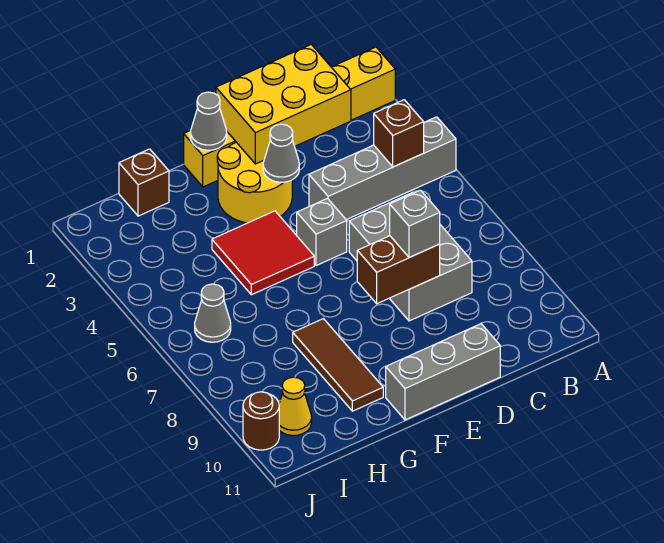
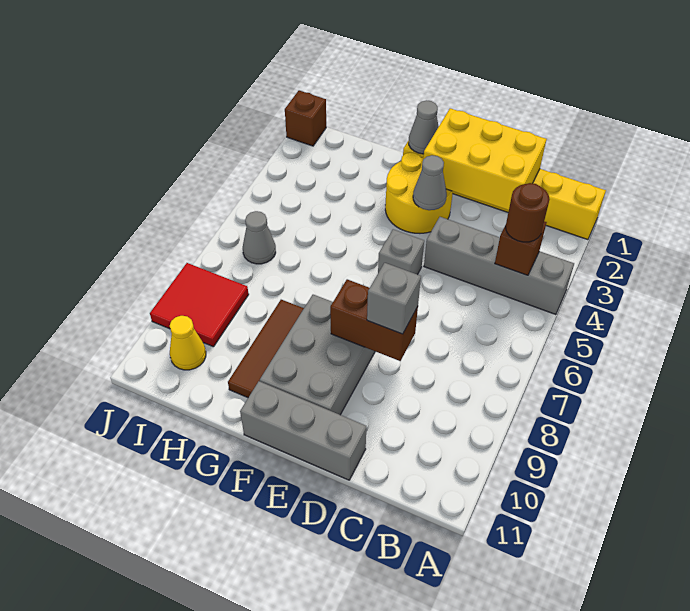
grey brick C6:D8 level 1 -> grey brick E8:F10 level 1
red tile F4:G5 level 1 -> red tile I8:J9 level 1
brown brick H1 level 1 -> brown brick J1 level 1
brown round brick J10 level 1 -> brown round brick B4 level 3

